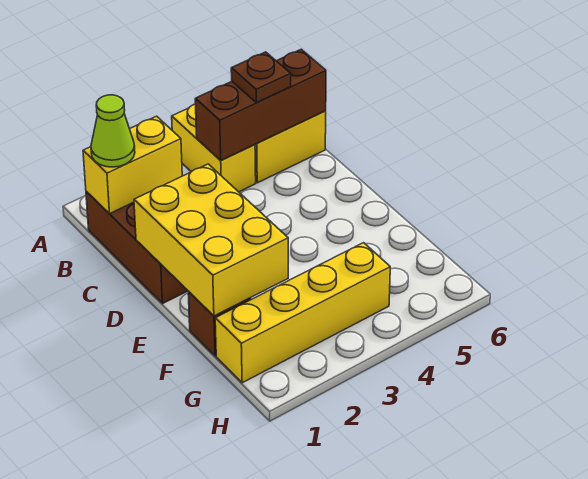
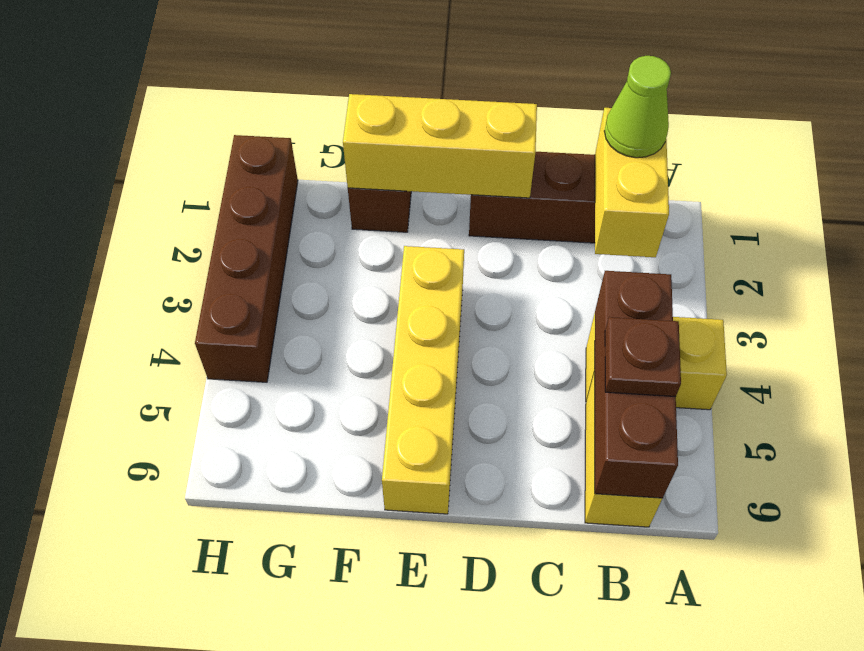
yellow brick D1:F2 level 2 -> yellow brick D1:F1 level 2
yellow brick G1:G4 level 1 -> yellow brick E3:E6 level 1
none -> brown brick H1:H4 level 1

